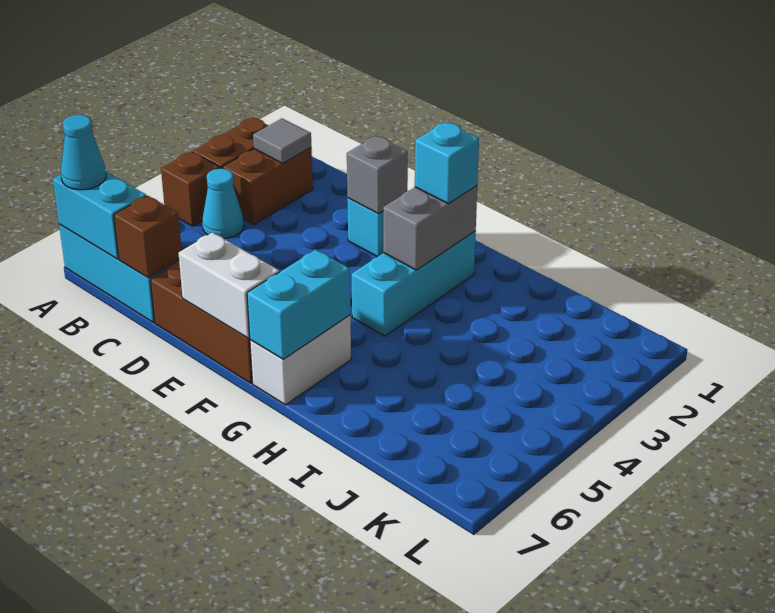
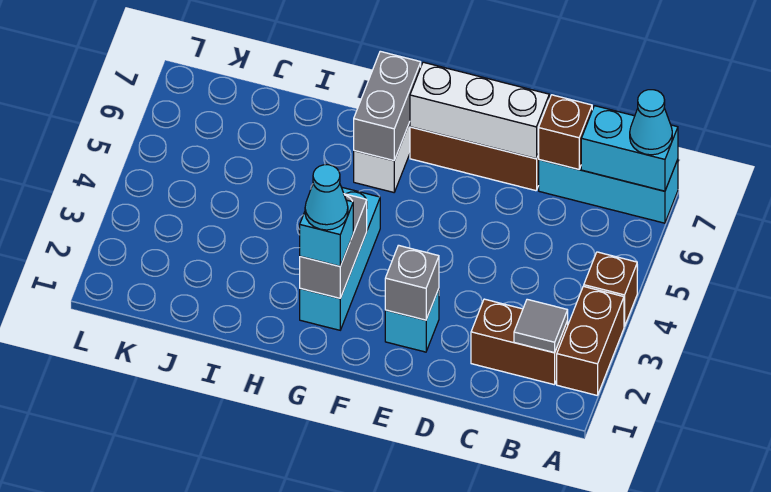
brown brick B2:B3 level 1 -> brown brick B2:C2 level 1
cyan cone B4 level 1 -> cyan cone G2 level 4
white brick E7:F7 level 2 -> white brick D7:F7 level 2
cyan brick G6:G7 level 2 -> grey brick G6:G7 level 2

